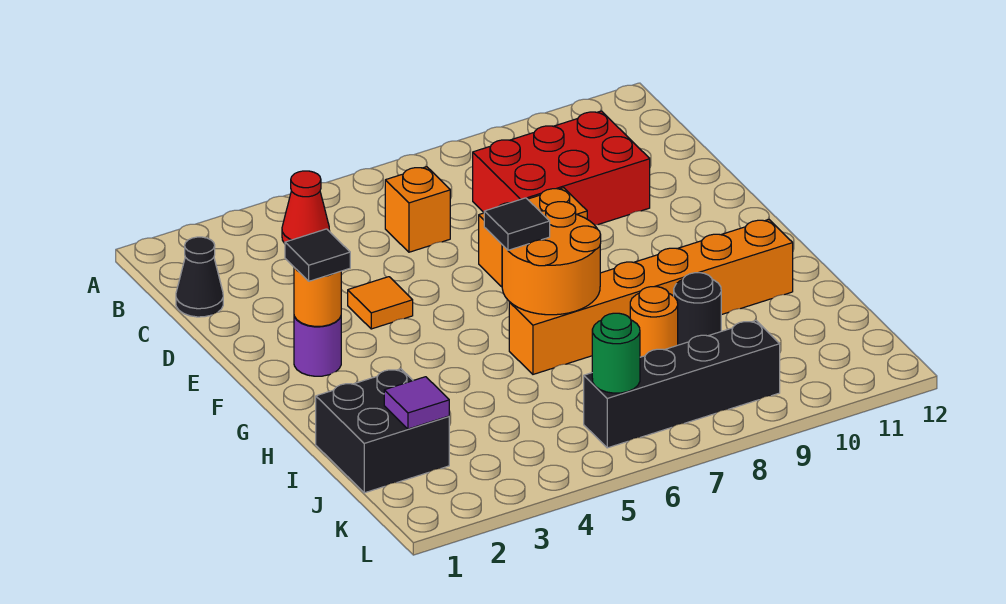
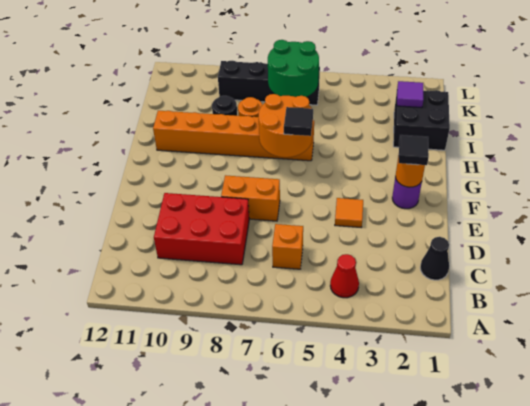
green round brick K6 level 2 -> green round brick J6:K7 level 2

